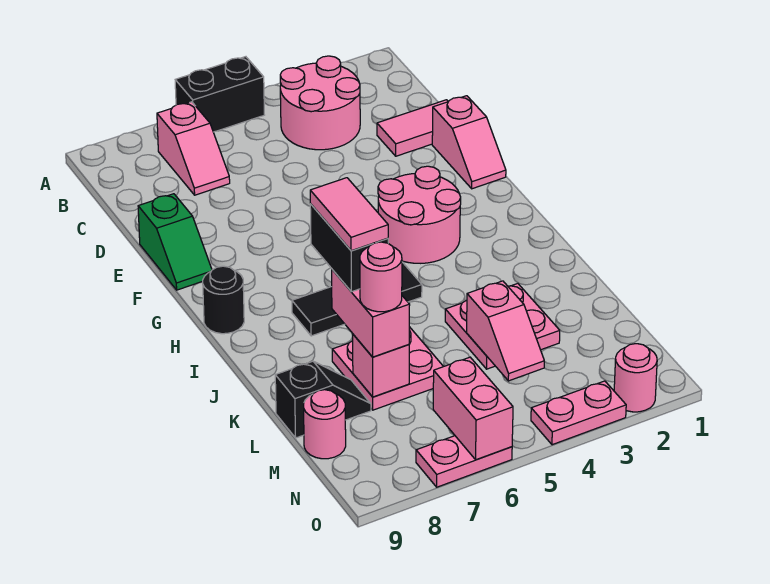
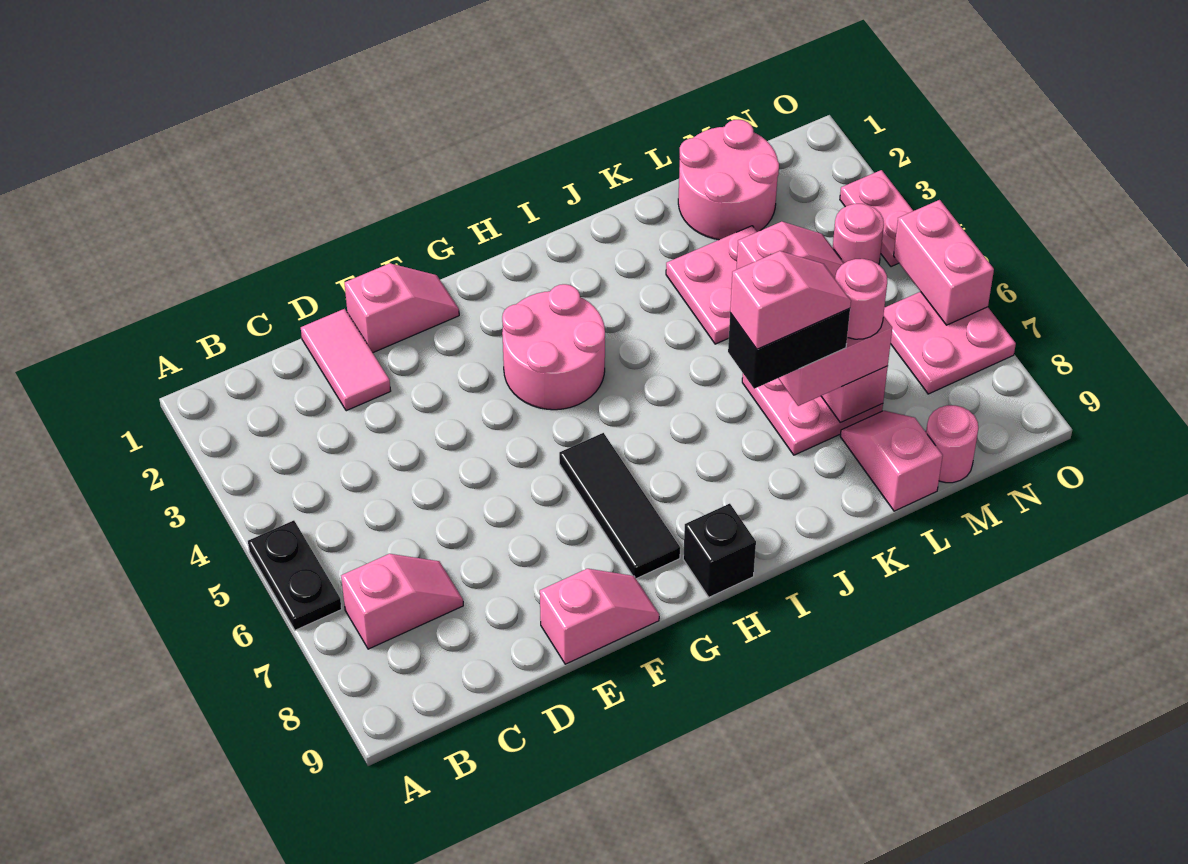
black brick A5:A6 level 1 -> black plate A5:A6 level 1
pink round brick B3:C4 level 1 -> pink round brick L1:M2 level 1
green slope E9:F9 level 1 top E -> pink slope E9:F9 level 1 top E
black round brick H9 level 1 -> black brick H9 level 1
black tile I5:I7 level 1 -> black tile G6:G8 level 1
pink tile J7:K7 level 5 -> pink slope J7:K7 level 5 top J
black slope L8:L9 level 1 top 9 -> pink slope L8:L9 level 1 top 9
pink brick N6:O6 level 2 -> pink brick O5:O6 level 2
pink round brick O2 level 1 -> pink round brick N4 level 1
pink plate O6:O7 level 1 -> pink plate N6:O7 level 1

